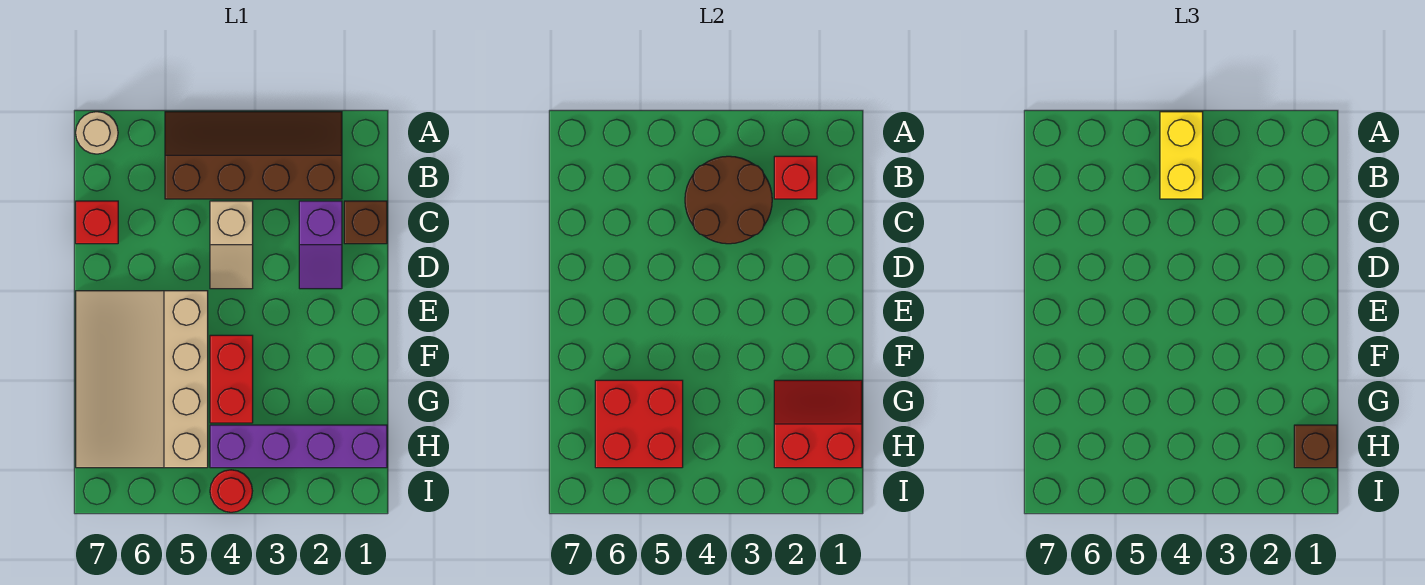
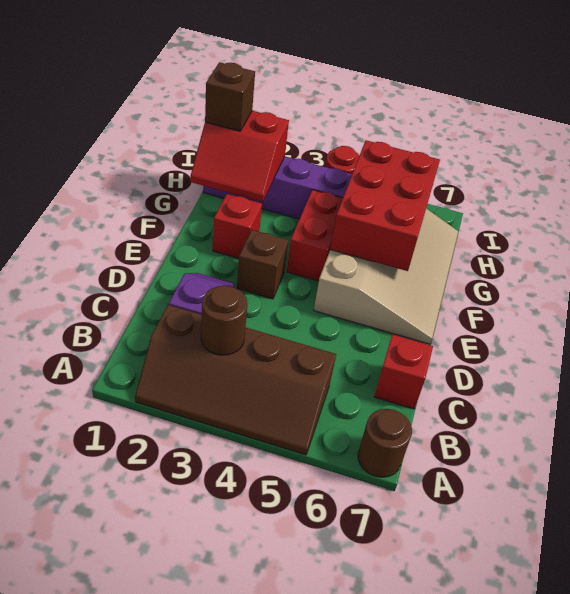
yellow brick A4:B4 level 3 -> none
tan round brick A7 level 1 -> brown round brick A7 level 1
red brick B2 level 2 -> red brick F2 level 1
brown round brick B3:C4 level 2 -> brown round brick B3 level 2
brown brick C1 level 1 -> brown brick E3 level 1
tan slope C4:D4 level 1 top C -> none
red brick G5:H6 level 2 -> red brick F5:H6 level 2

